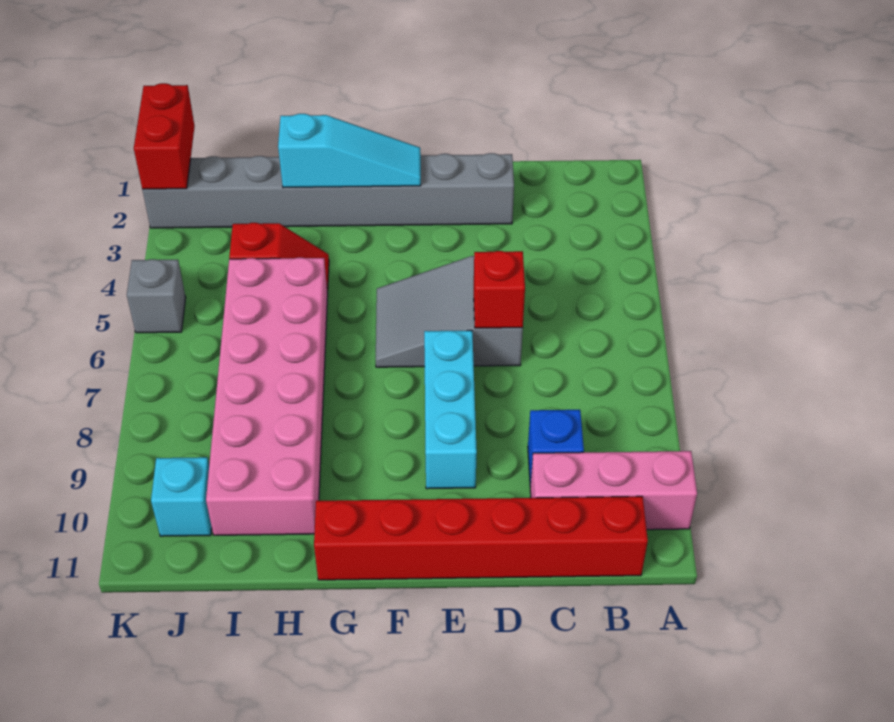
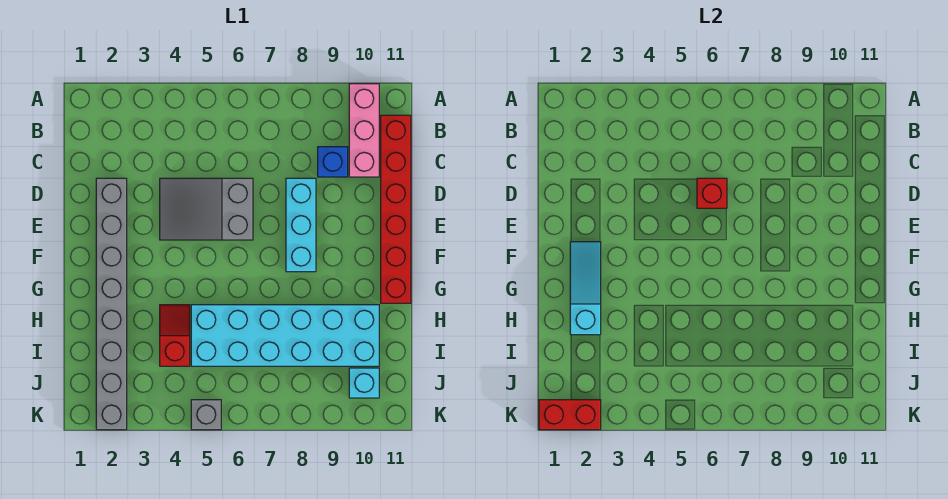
grey slope D5:F6 level 1 top D -> grey slope D4:E6 level 1 top 6
cyan brick E7:E9 level 1 -> cyan brick D8:F8 level 1
pink brick H5:I10 level 1 -> cyan brick H5:I10 level 1

